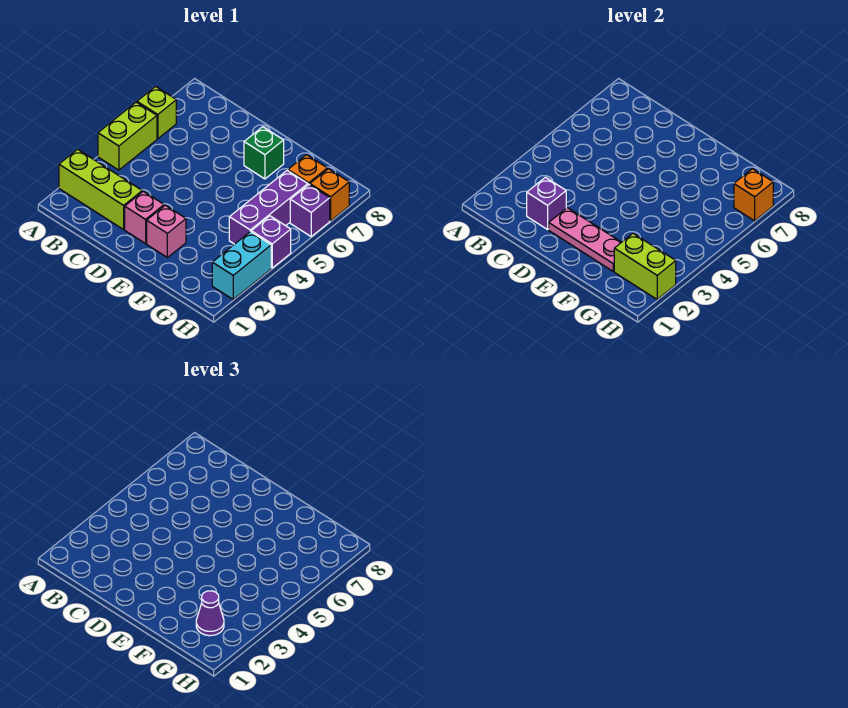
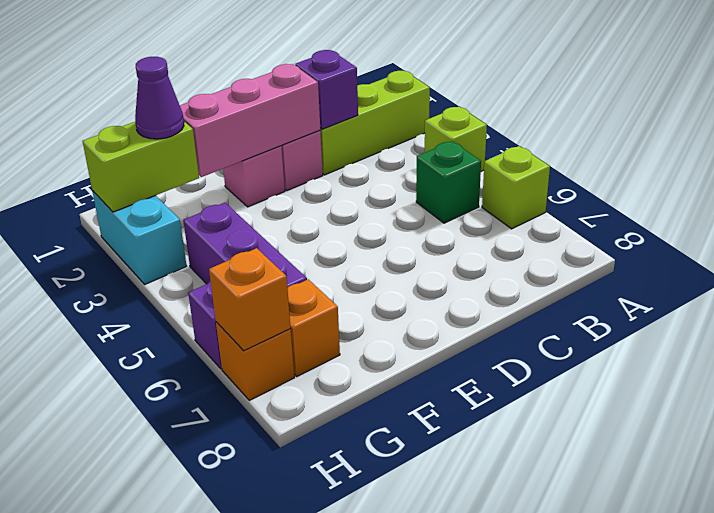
lime brick A4:A5 level 1 -> lime brick A4 level 1
pink plate D2:F2 level 2 -> pink brick D2:F2 level 2
green brick E7 level 1 -> green brick B5 level 1
purple brick H4 level 1 -> none

